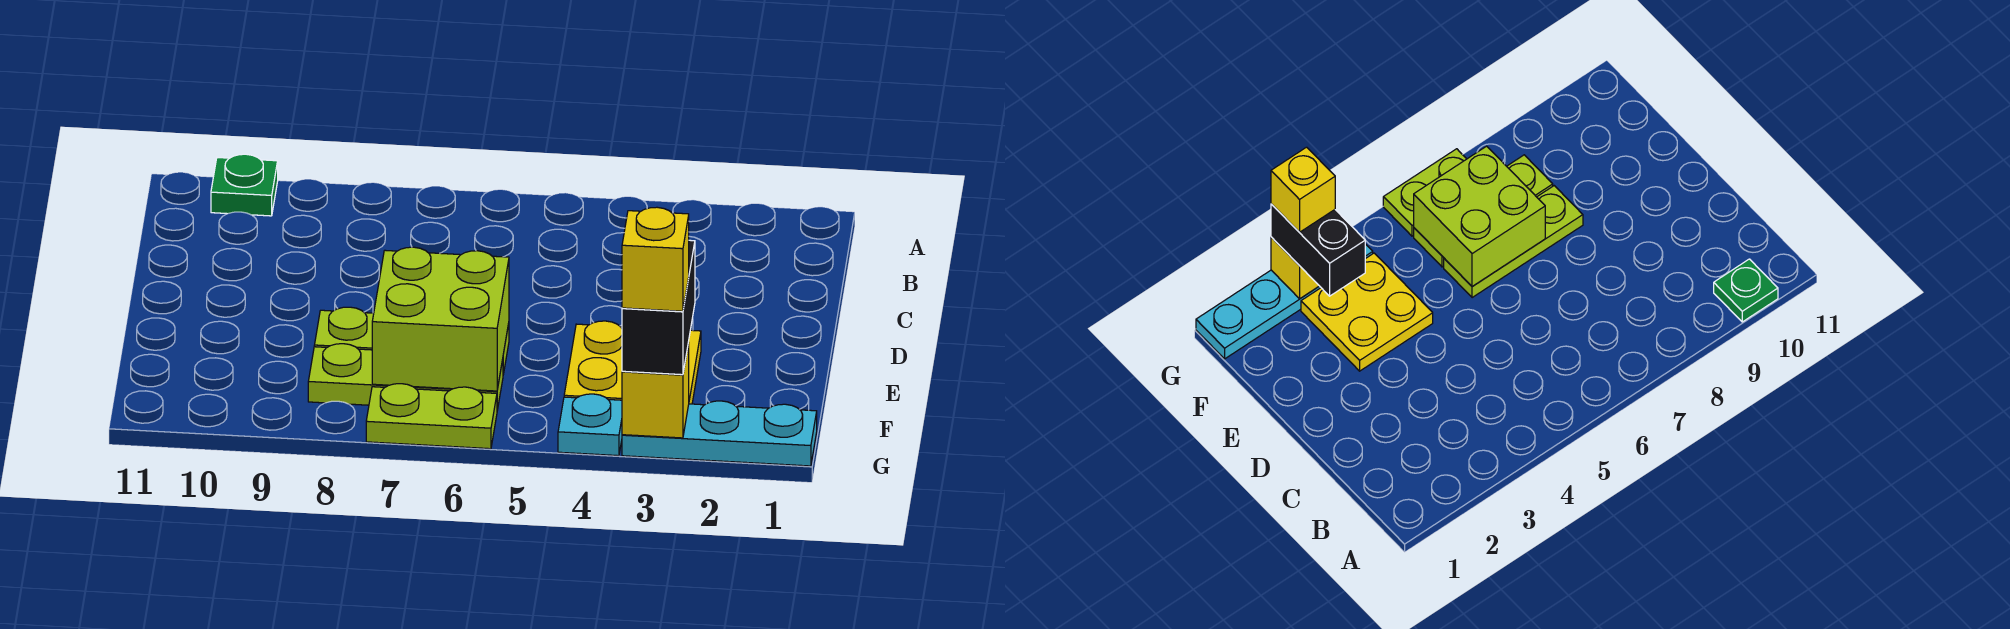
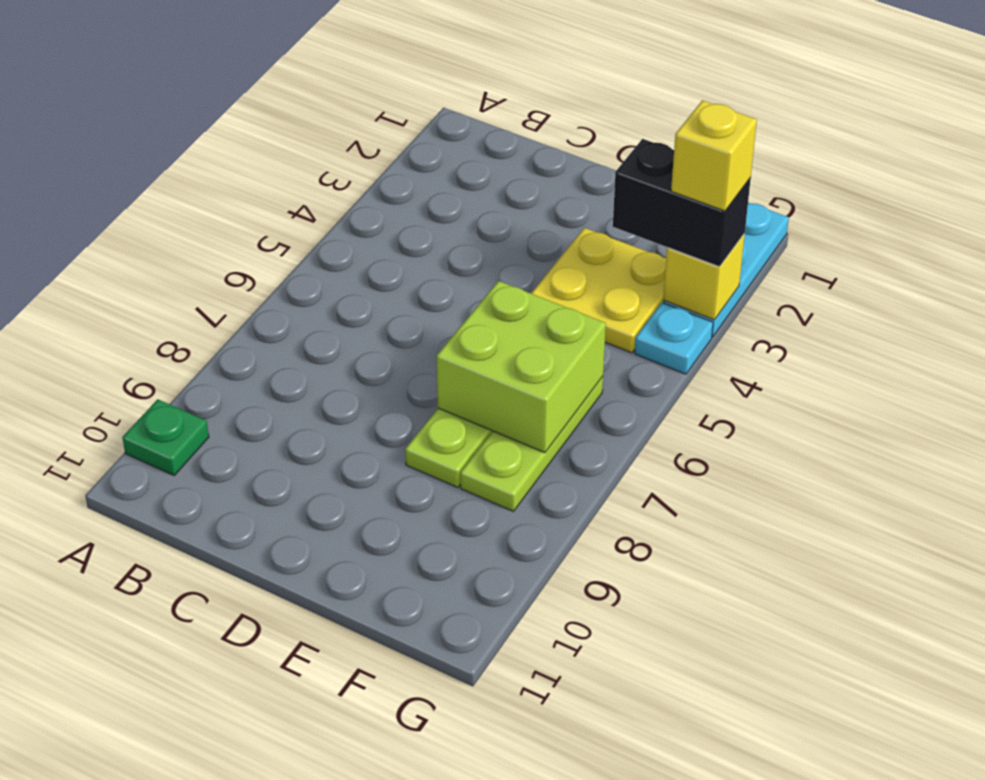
lime plate G6:G7 level 1 -> none

